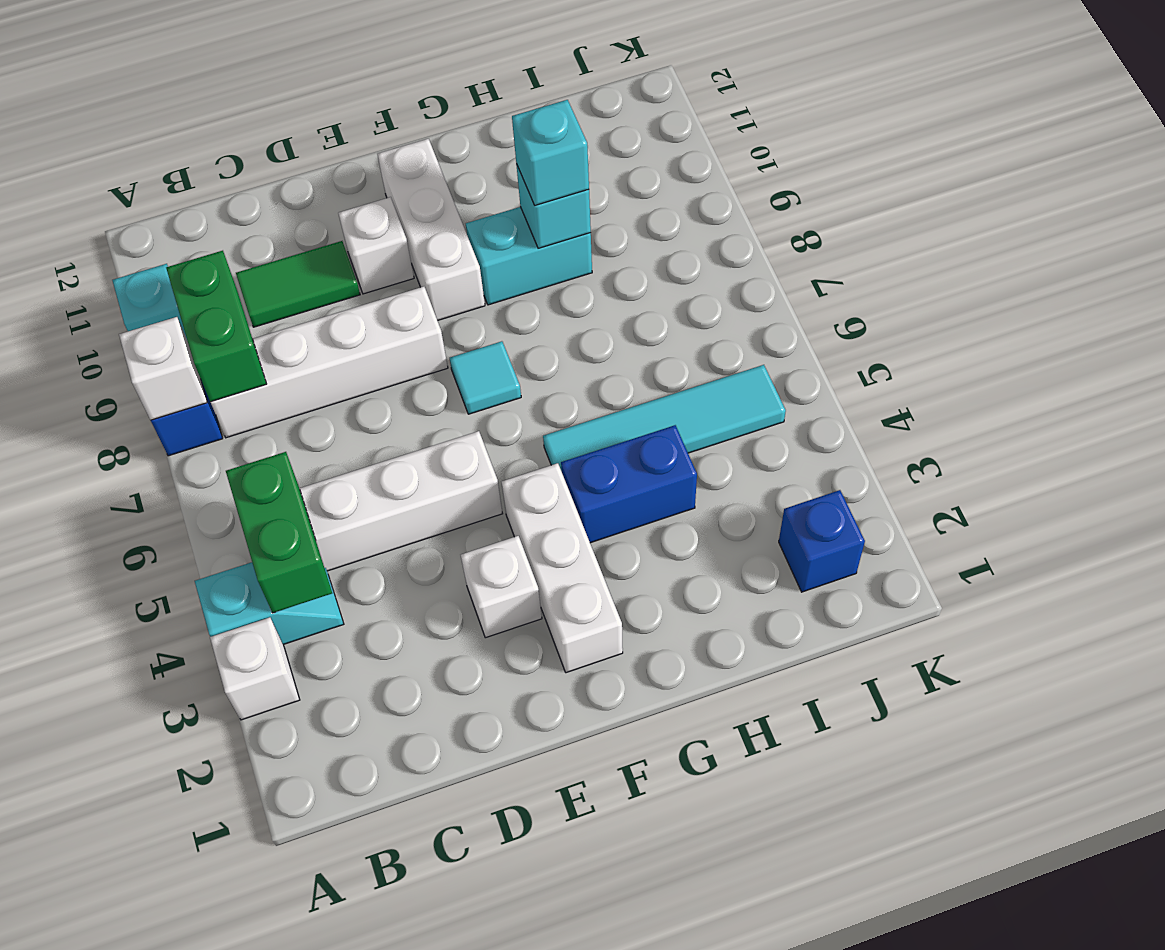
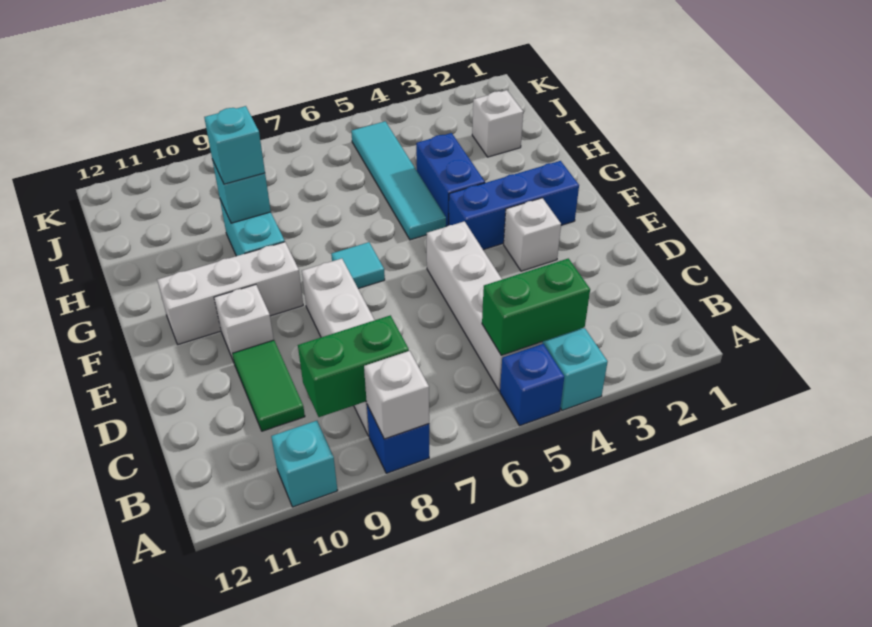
white brick A3 level 1 -> white brick I2 level 1
white brick F2:F4 level 1 -> blue brick F2:F4 level 1
blue brick J2 level 1 -> blue brick A5 level 1

